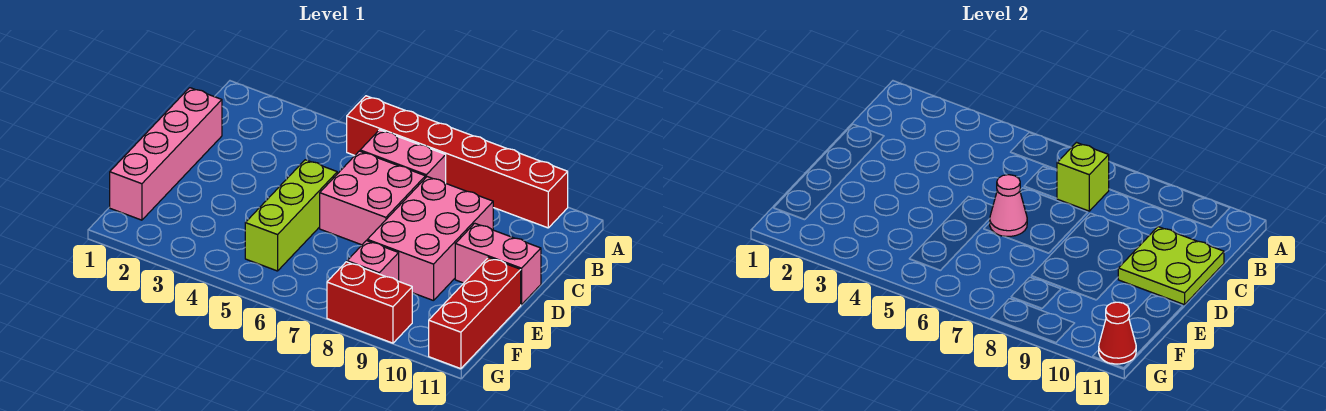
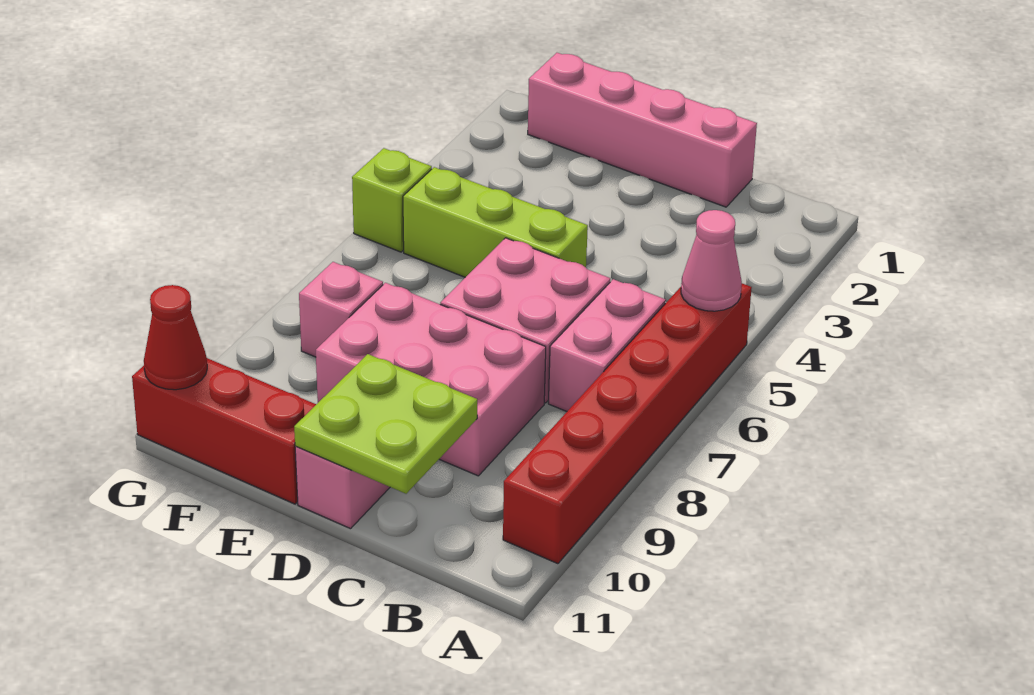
lime brick B7 level 2 -> lime brick G5 level 1
pink cone D6 level 2 -> pink cone A5 level 2
red brick G8:G9 level 1 -> none

